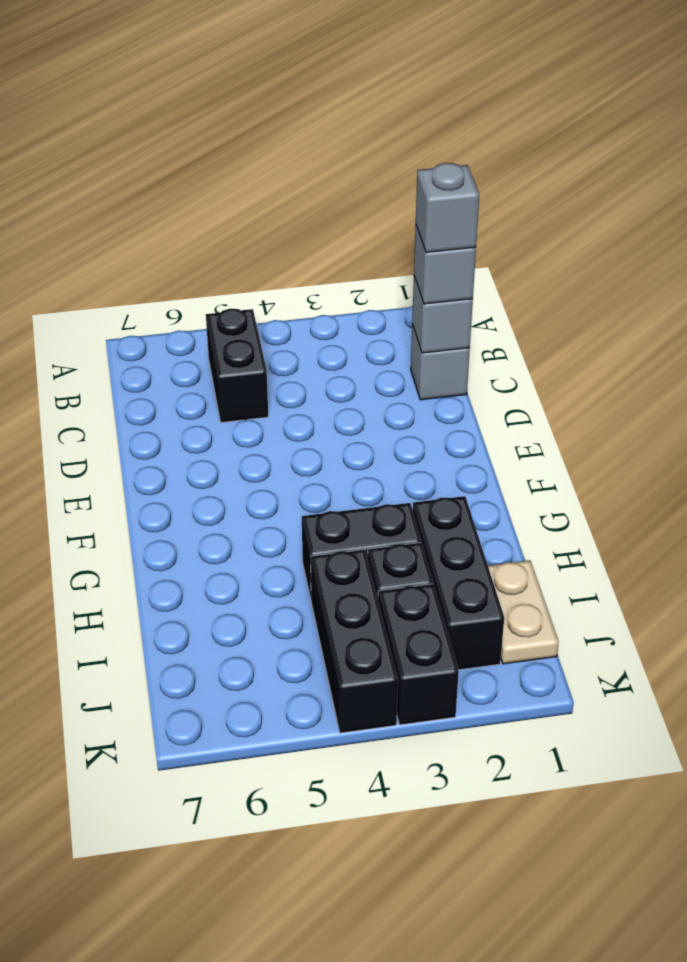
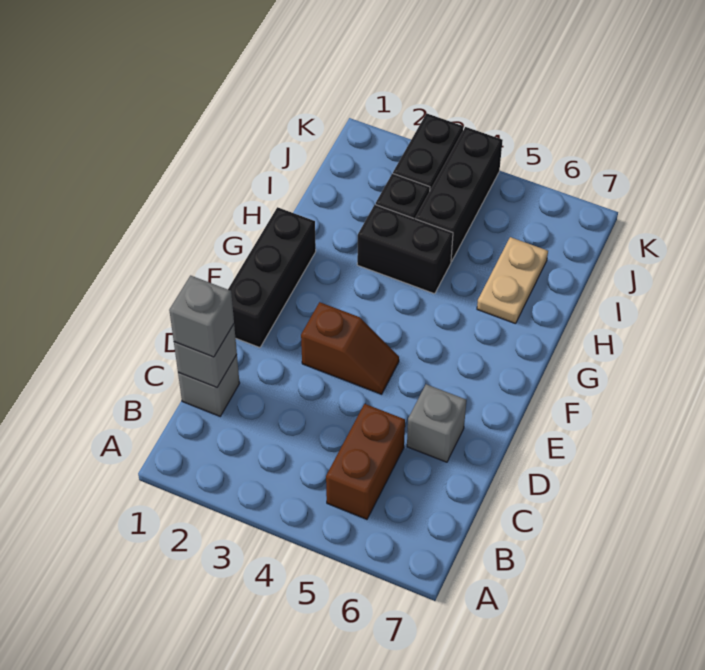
black brick B5:C5 level 1 -> brown brick B5:C5 level 1
grey brick C1 level 4 -> grey brick D6 level 1
none -> brown slope E3:E4 level 1 top 3
black brick H2:J2 level 1 -> black brick E1:G1 level 1
tan plate I1:J1 level 1 -> tan plate H6:I6 level 1

